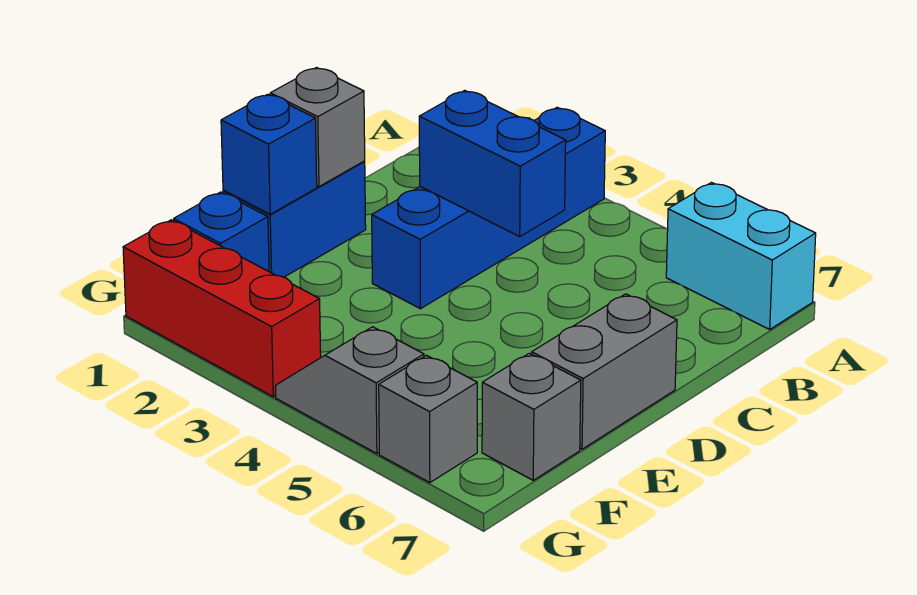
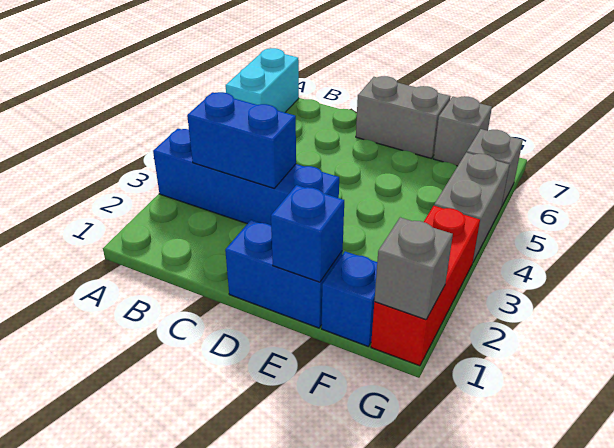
blue brick C3:C4 level 2 -> blue brick B3:C3 level 2
grey brick D1 level 2 -> grey brick G1 level 2
grey slope G4:G5 level 1 top 5 -> grey brick G4:G5 level 1

